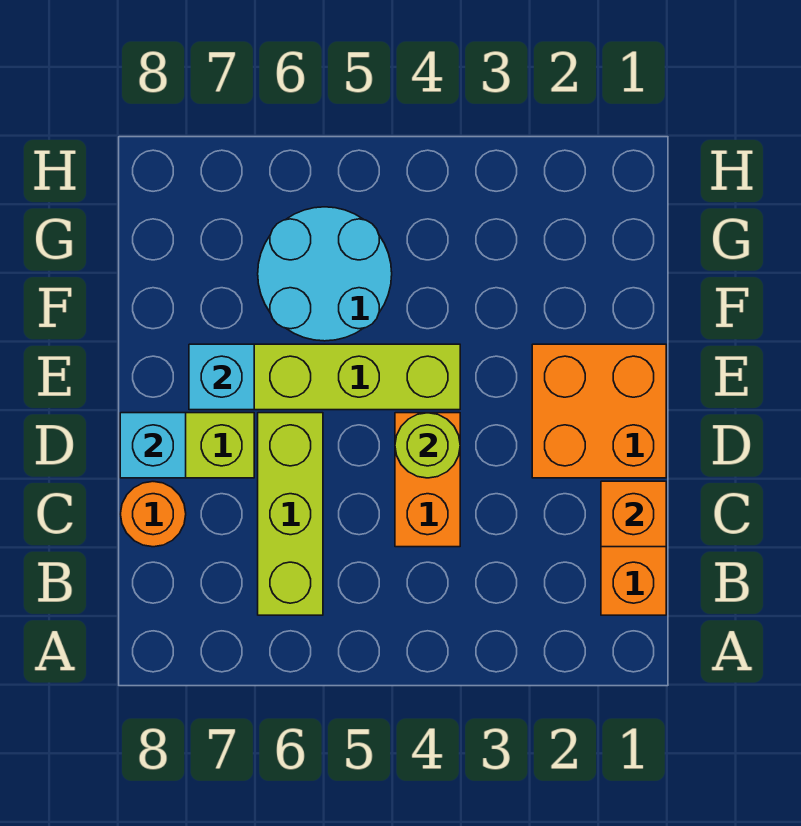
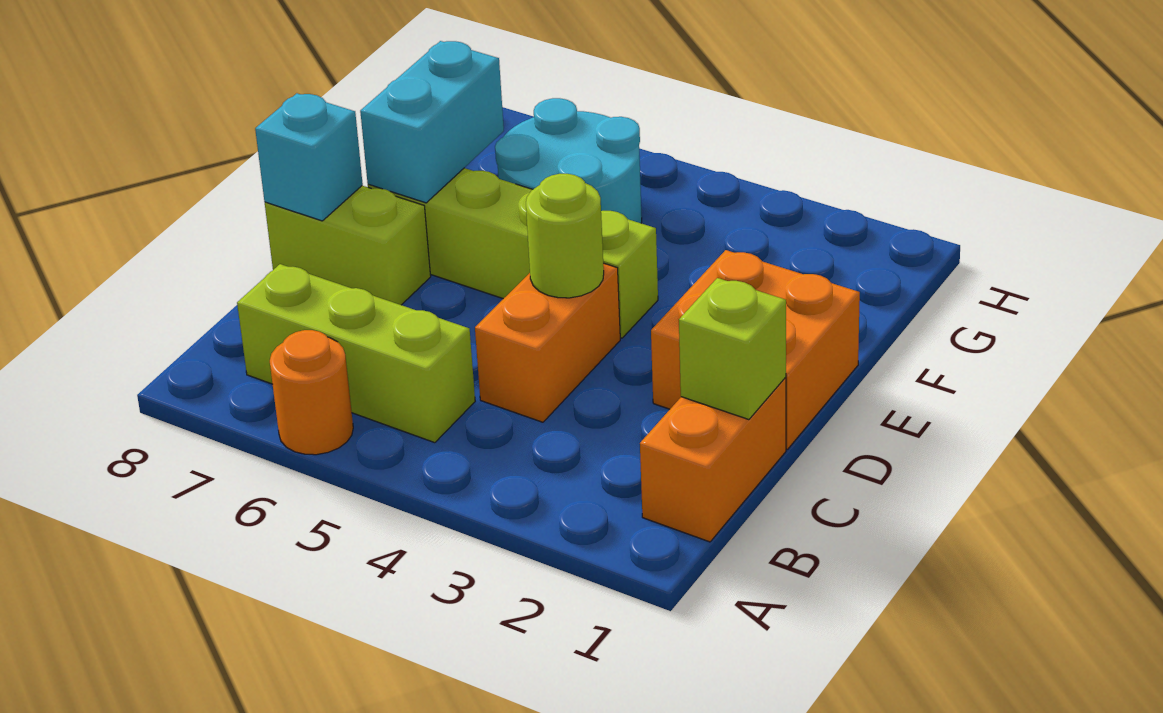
lime brick B6:D6 level 1 -> lime brick B5:B7 level 1
orange brick C1 level 2 -> lime brick C1 level 2
orange round brick C8 level 1 -> orange round brick A6 level 1
cyan brick E7 level 2 -> cyan brick E7:F7 level 2

